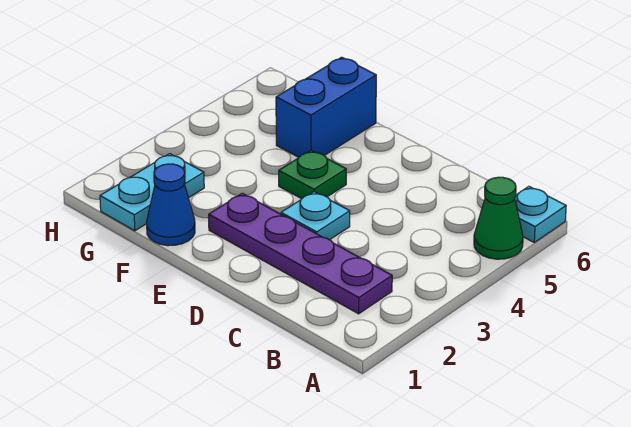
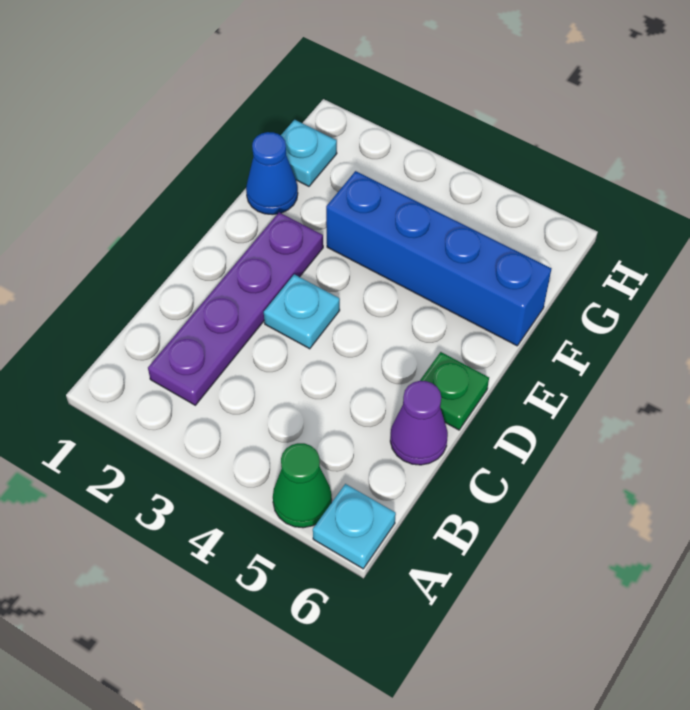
none -> purple cone C6 level 1
green plate E4 level 1 -> green plate D6 level 1
blue brick F5:F6 level 1 -> blue brick F3:F6 level 1
cyan plate G1:G2 level 1 -> cyan plate G1 level 1

